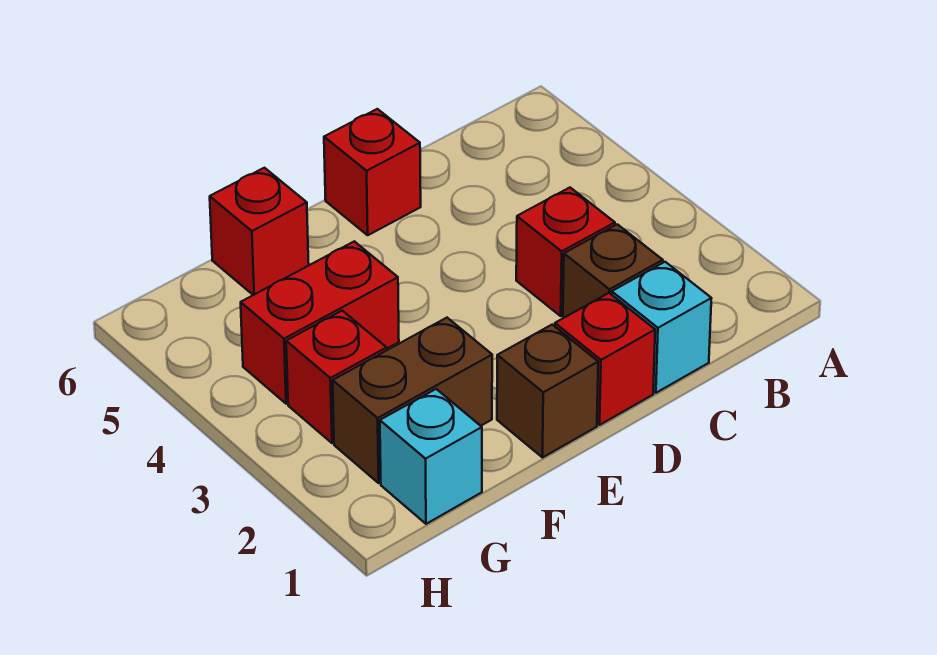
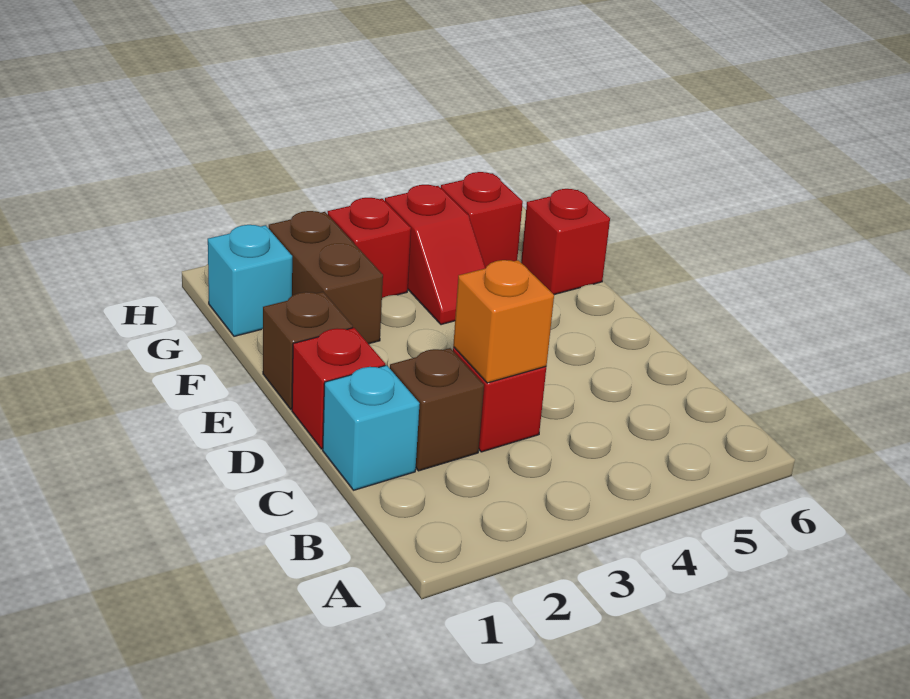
none -> orange brick C3 level 2
red brick D6 level 1 -> red brick G5 level 1
red brick F4:G4 level 1 -> red slope F4:G4 level 1 top G

